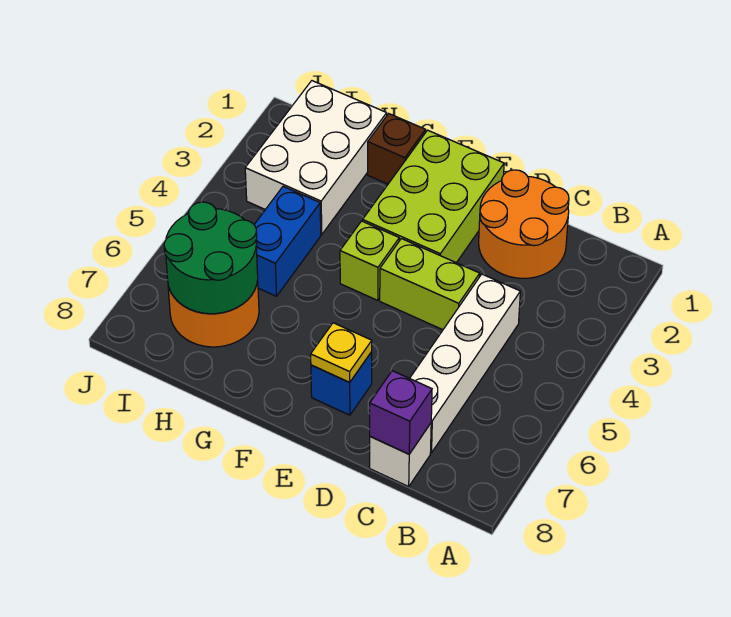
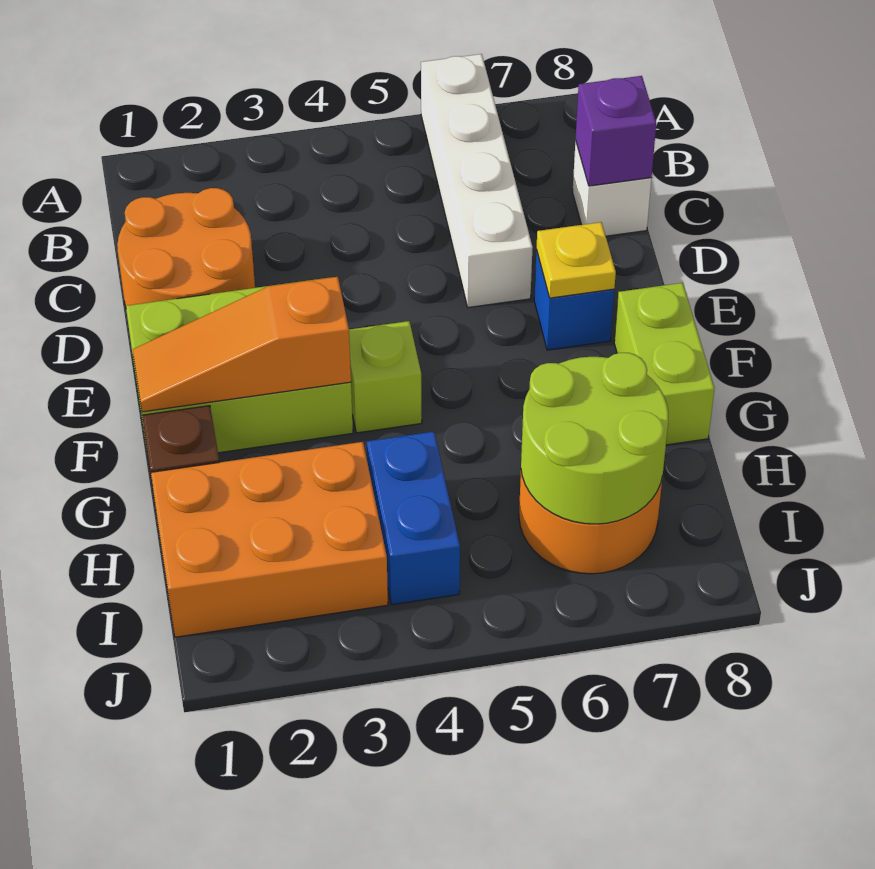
white brick C4:C7 level 1 -> white brick A6:D6 level 1
lime brick D4:E4 level 1 -> lime brick F8:G8 level 1
none -> orange slope F1:F3 level 2 top 3
white brick H1:I3 level 1 -> orange brick H1:I3 level 1
blue brick H4:H5 level 1 -> blue brick H4:I4 level 1
green round brick H6:I7 level 2 -> lime round brick H6:I7 level 2

